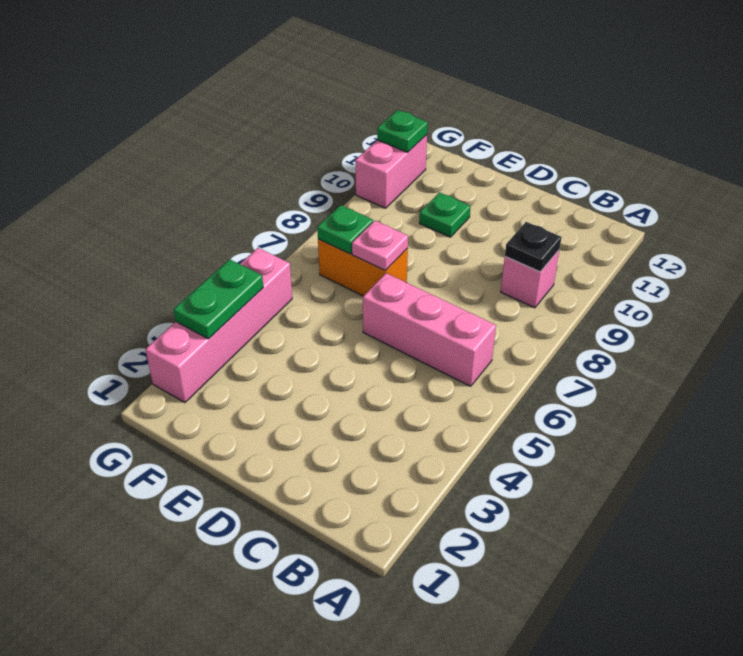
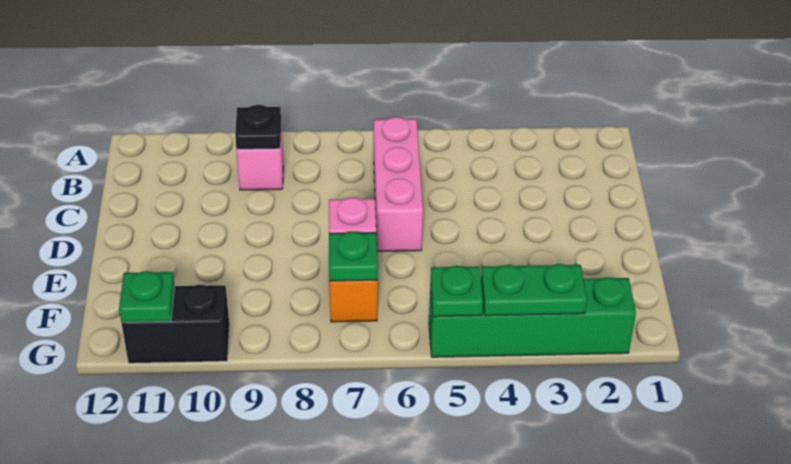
green plate E10 level 1 -> green plate G5 level 2
pink brick G2:G5 level 1 -> green brick G2:G5 level 1
pink brick G10:G11 level 1 -> black brick G10:G11 level 1

